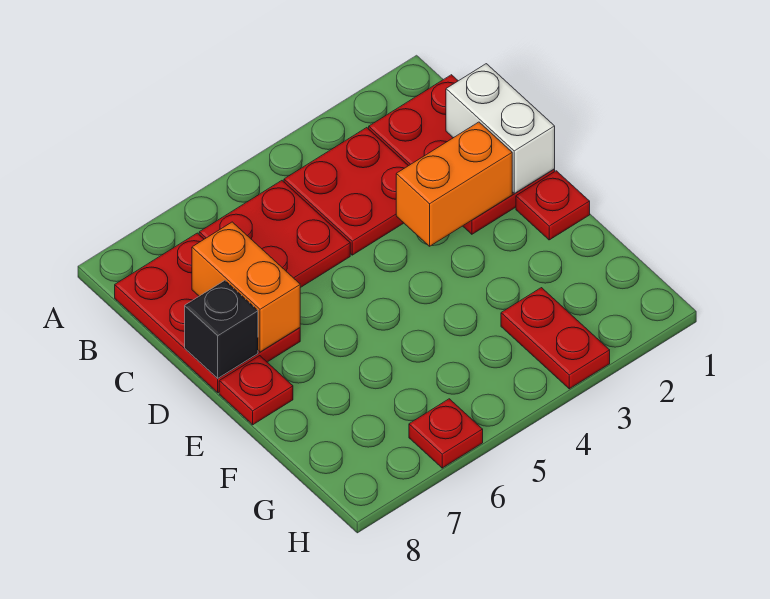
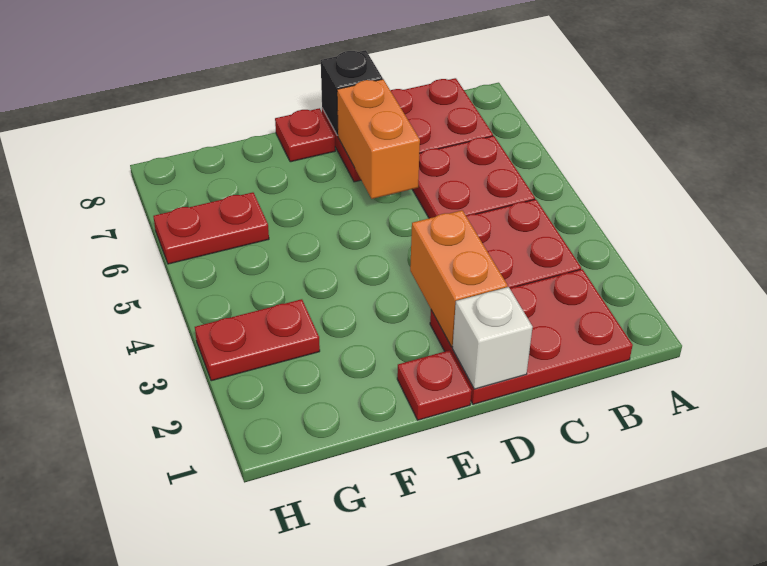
white brick C1:D1 level 2 -> white brick D1 level 2
orange brick C7:D7 level 2 -> orange brick D6:D7 level 2
red plate H6 level 1 -> red plate G6:H6 level 1

